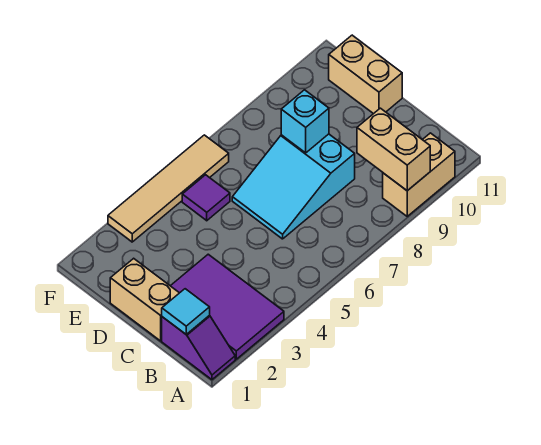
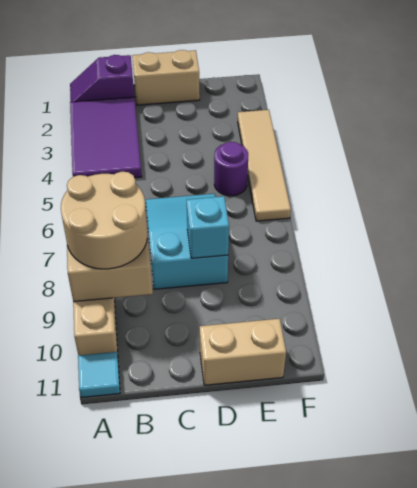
purple tile A2:C3 level 1 -> purple tile A2:B4 level 1
none -> tan round brick A8:B9 level 3
cyan tile B1 level 2 -> cyan tile A11 level 1
purple tile E5 level 1 -> purple round brick E5 level 1

